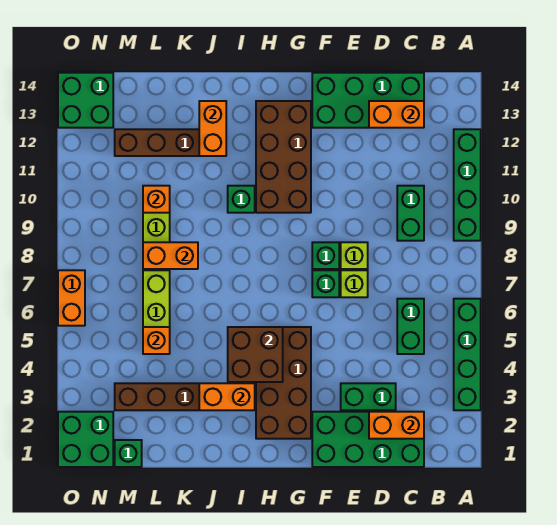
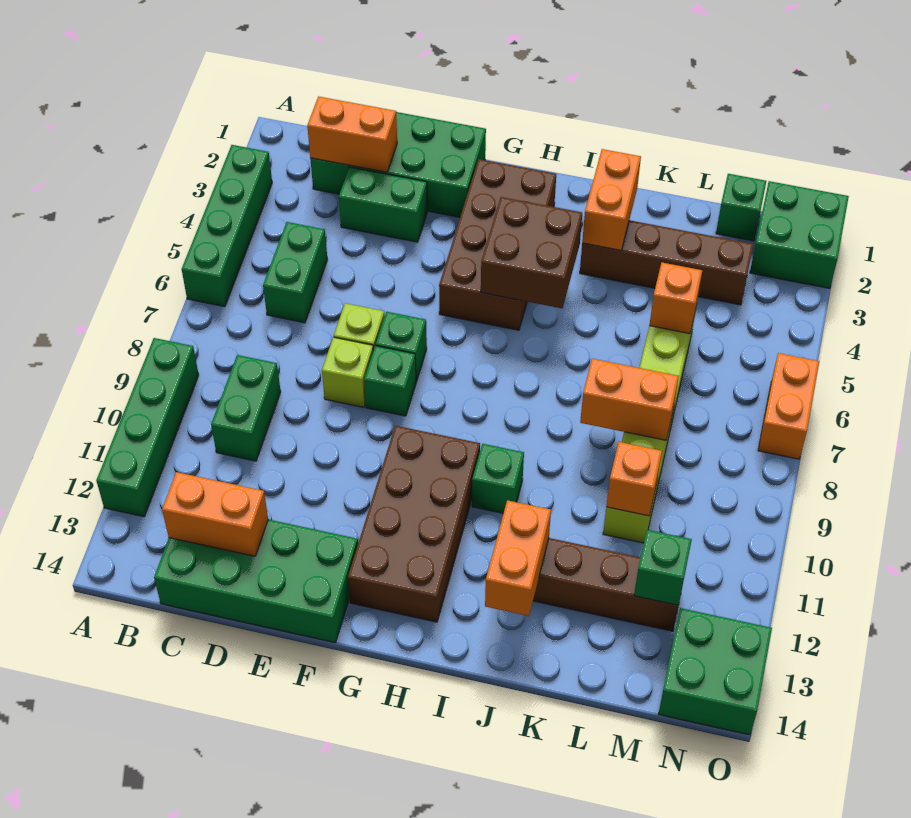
orange brick I3:J3 level 2 -> orange brick J2:J3 level 2
none -> green brick M12 level 2

